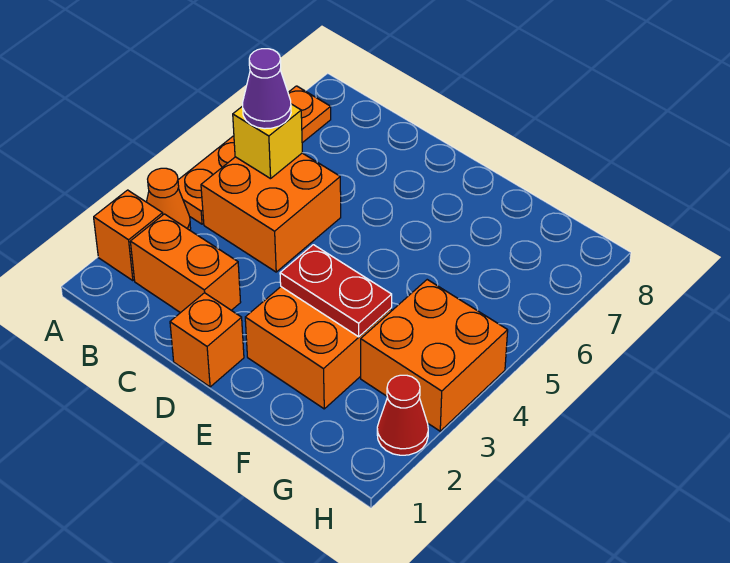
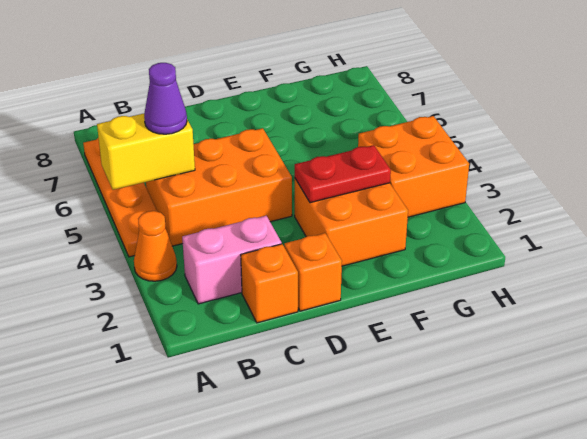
orange brick A2 level 1 -> orange brick C1 level 1
orange brick B2:C2 level 1 -> pink brick B2:C2 level 1
orange brick B4:C5 level 1 -> orange brick B4:D5 level 1
yellow brick B5 level 2 -> yellow brick A5:B5 level 2
red cone H2 level 1 -> none

